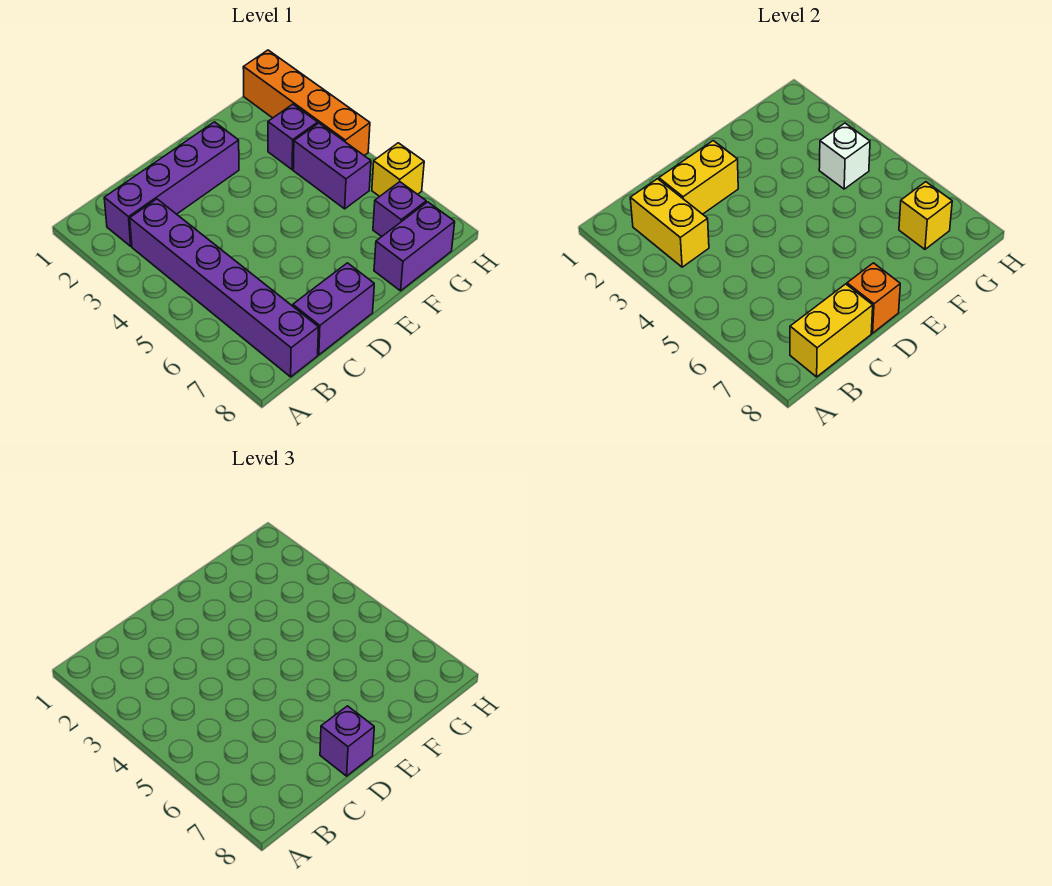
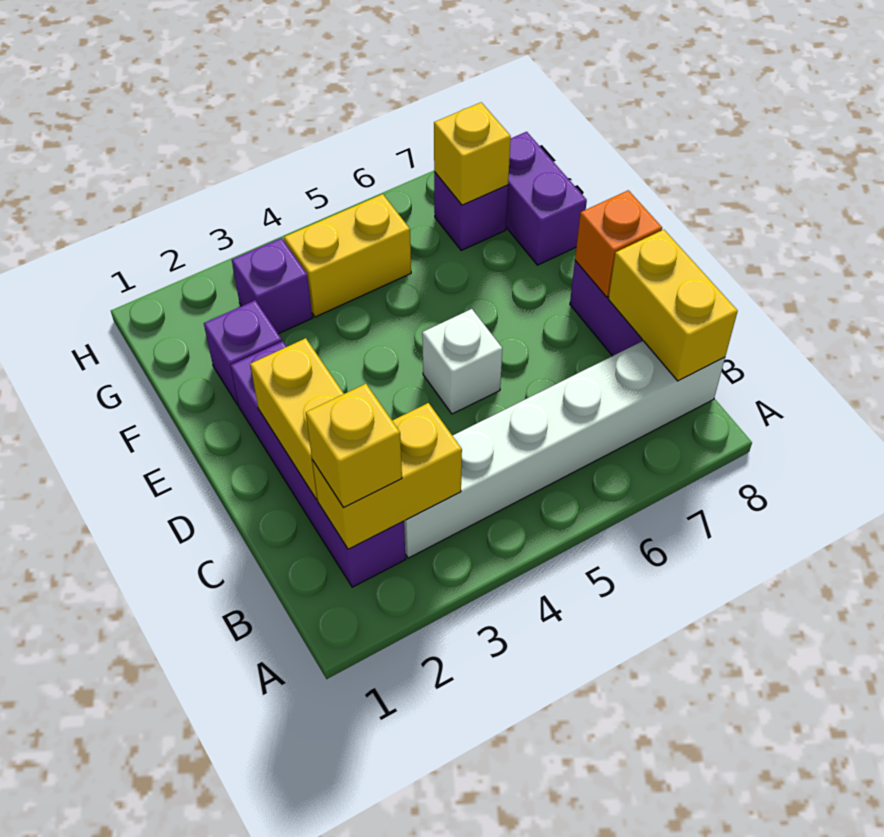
purple brick B3:B8 level 1 -> white brick B3:B8 level 1
purple brick D8 level 3 -> purple brick F2 level 1
purple brick G4:G5 level 1 -> yellow brick G4:G5 level 1
white brick G4 level 2 -> white brick D5 level 1
orange brick H1:H4 level 1 -> none
yellow brick H6 level 1 -> yellow brick B2 level 3

